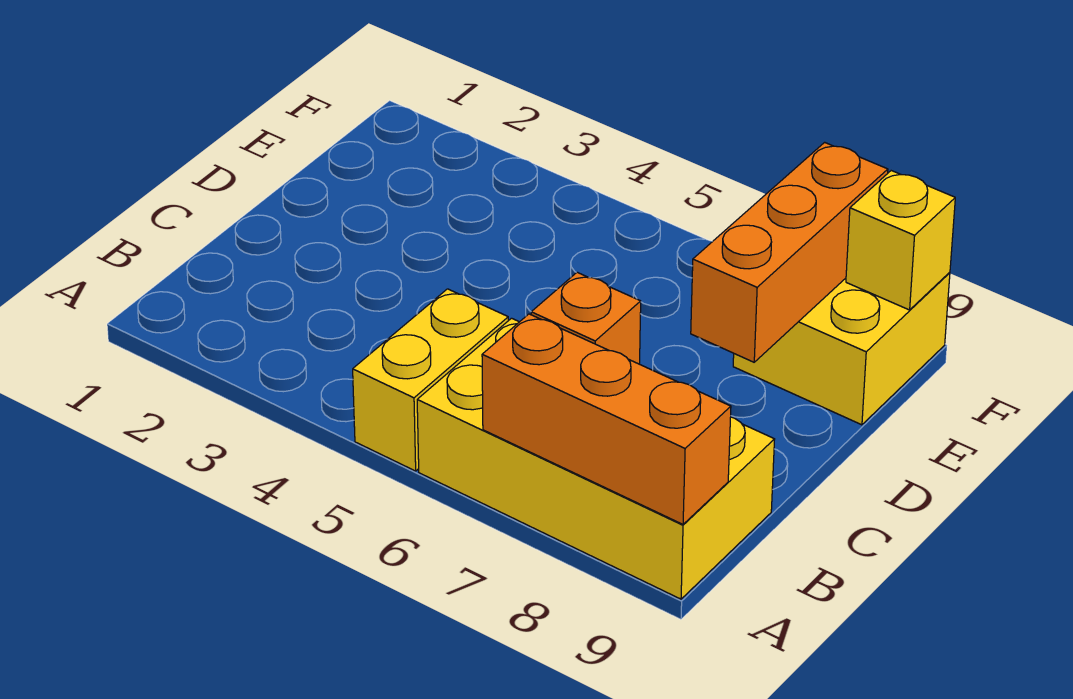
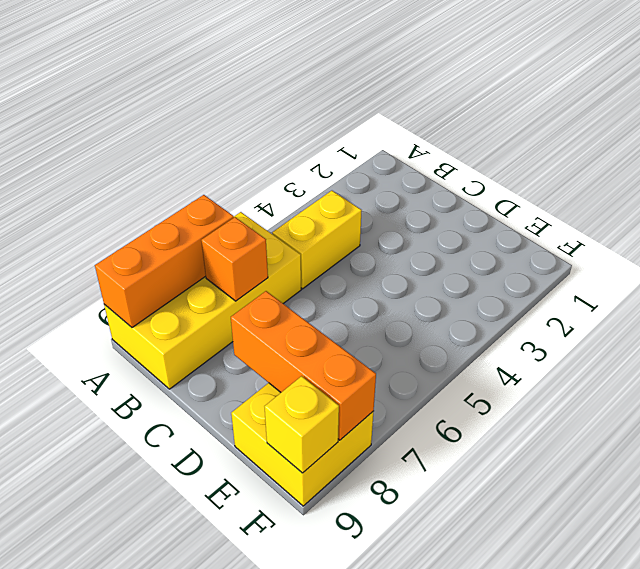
yellow brick A5:B5 level 1 -> yellow brick B4:B5 level 1

